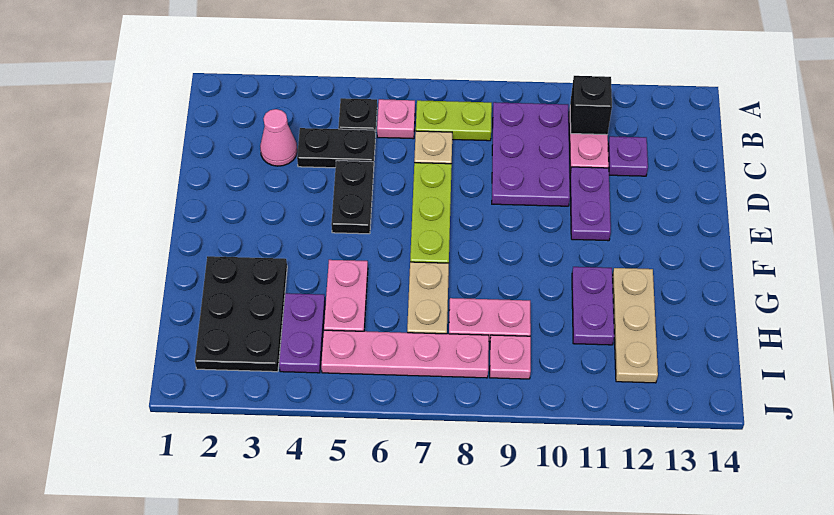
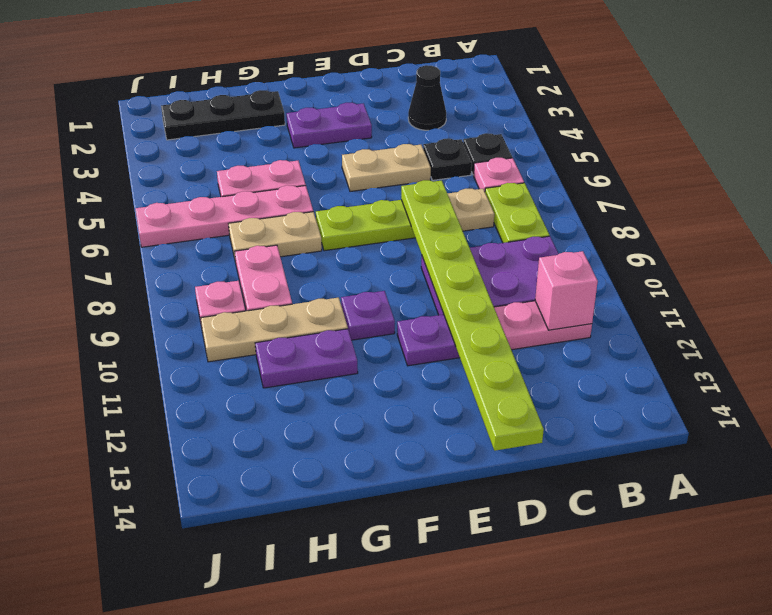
black brick B11 level 2 -> pink brick B11 level 2
pink cone C3 level 1 -> black cone C3 level 1
black plate C4:C5 level 1 -> black plate C5 level 1
purple plate C12 level 1 -> purple plate F10 level 1
black plate D5:E5 level 1 -> tan plate D5:E5 level 1
none -> lime plate D7:D14 level 2
black plate G2:I3 level 1 -> black plate G2:I2 level 1
tan plate G12:I12 level 1 -> tan plate G10:I10 level 1
purple plate H4:I4 level 1 -> purple plate E3:F3 level 1
pink plate I5:I8 level 1 -> pink plate G6:J6 level 1

